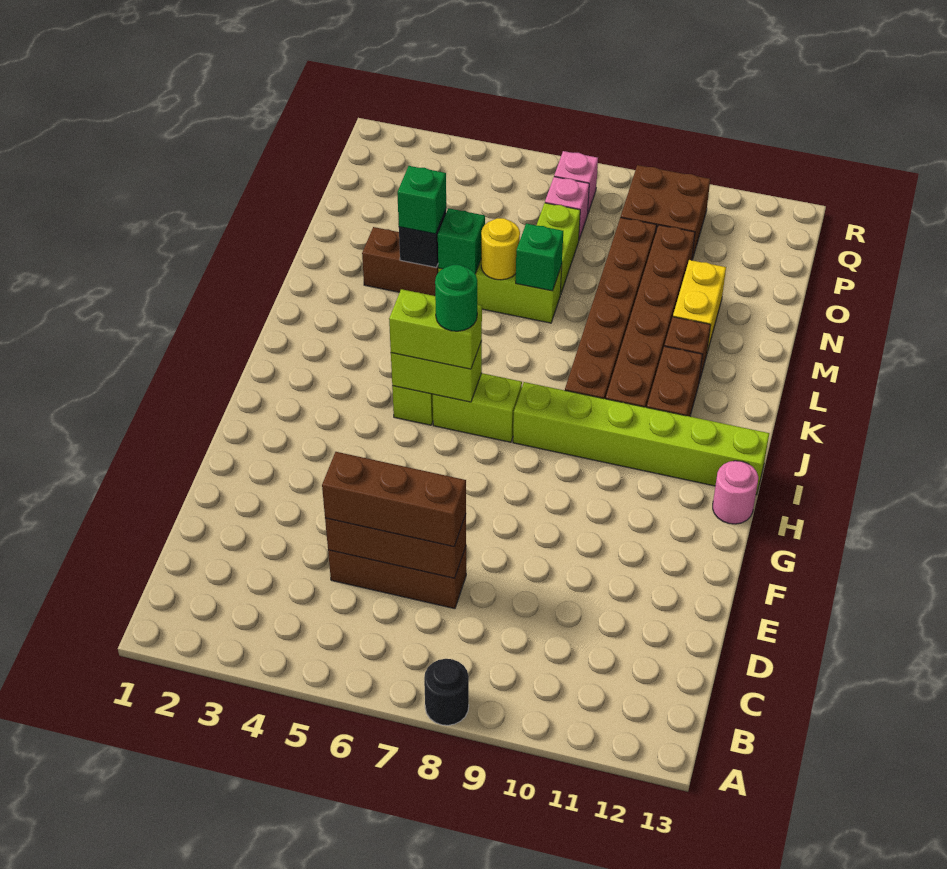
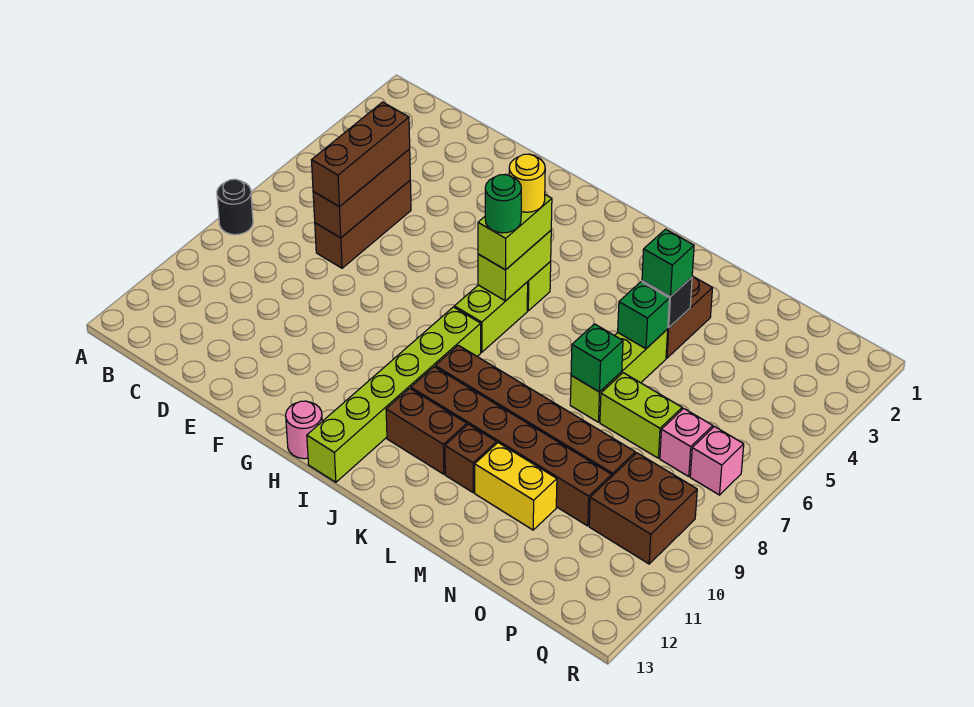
yellow round brick M6 level 2 -> yellow round brick I5 level 4

